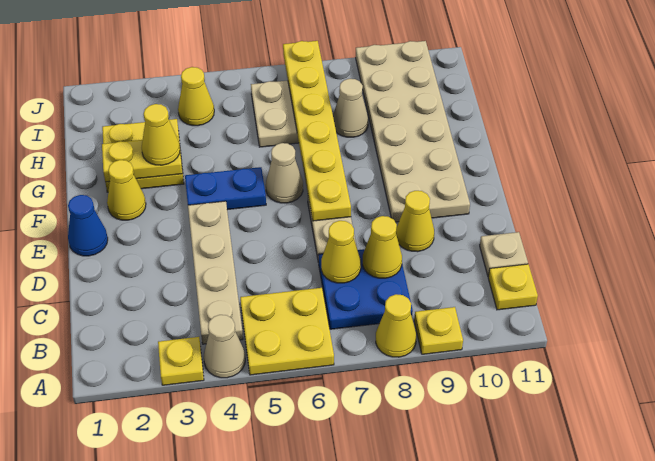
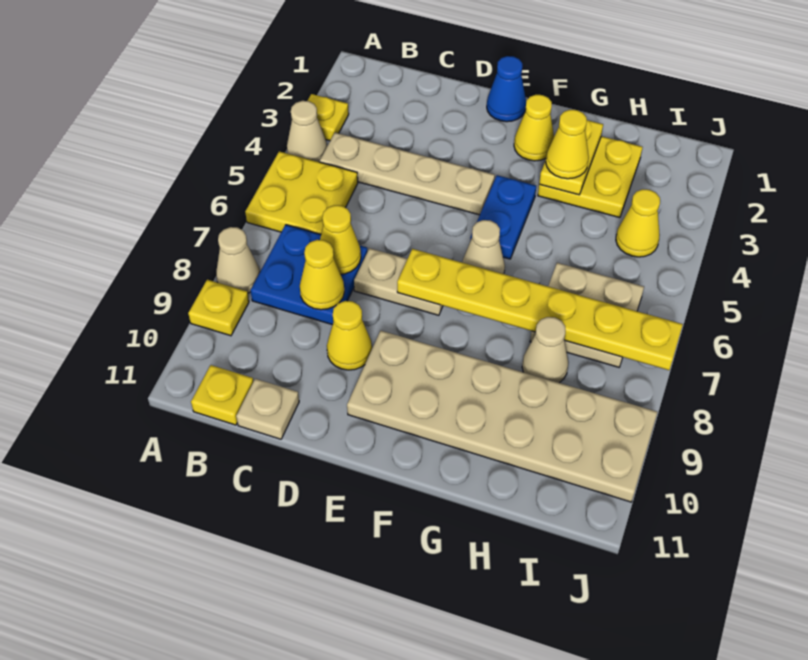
yellow cone A8 level 1 -> tan cone A8 level 1

